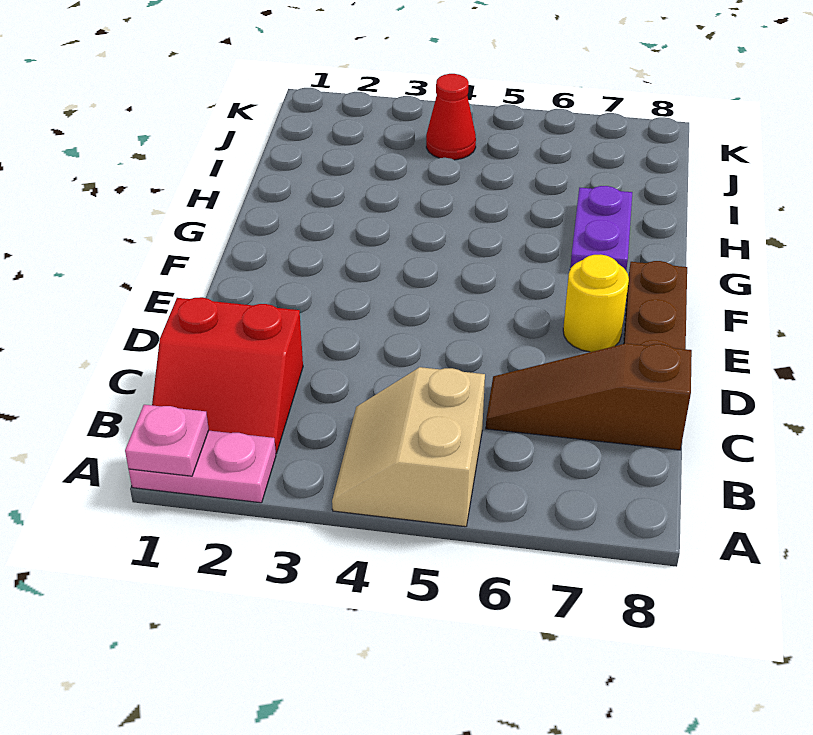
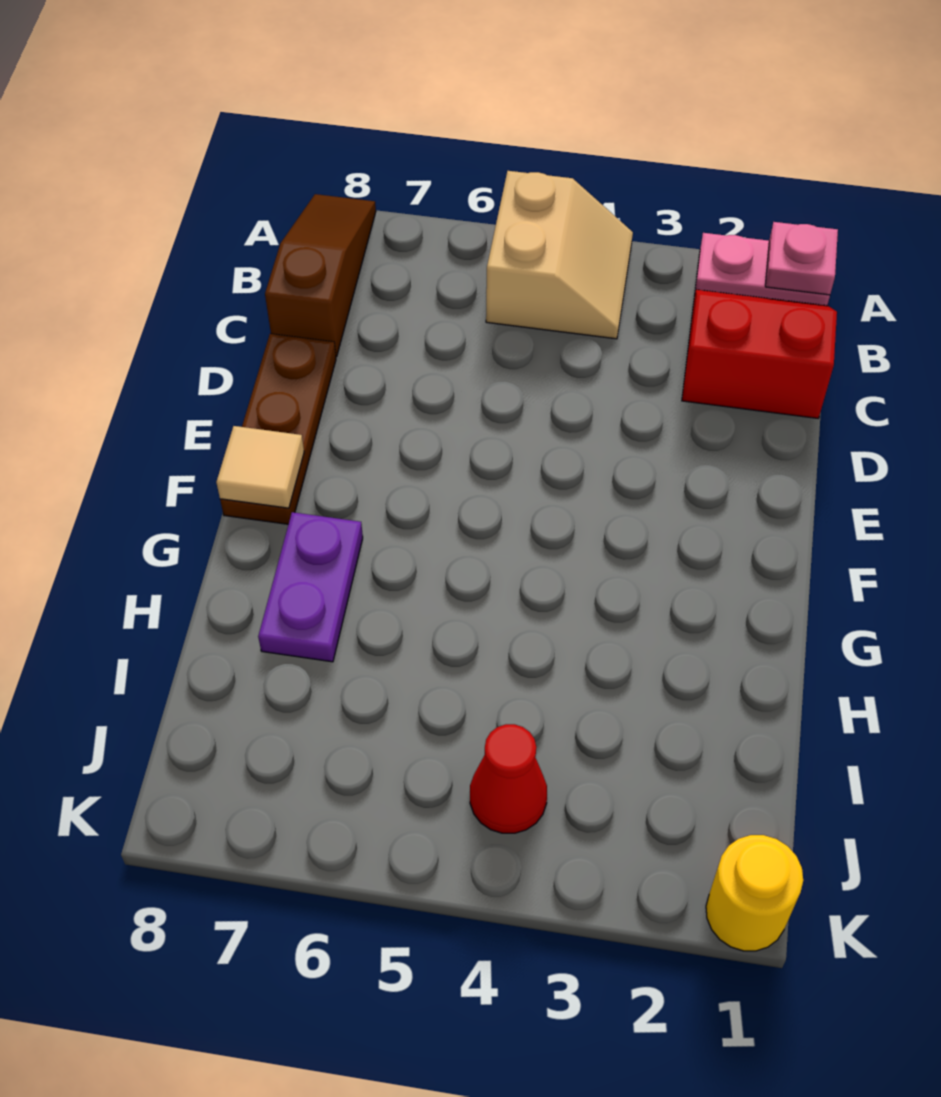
brown slope C6:C8 level 1 top 8 -> brown slope A8:C8 level 1 top C
yellow round brick E7 level 1 -> yellow round brick K1 level 1
none -> tan tile F8 level 2

